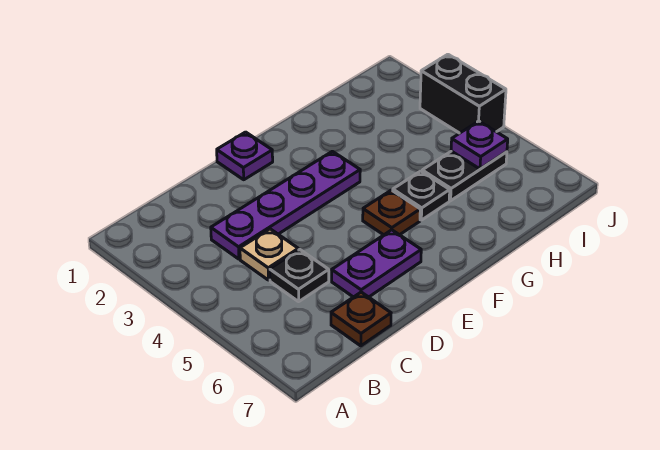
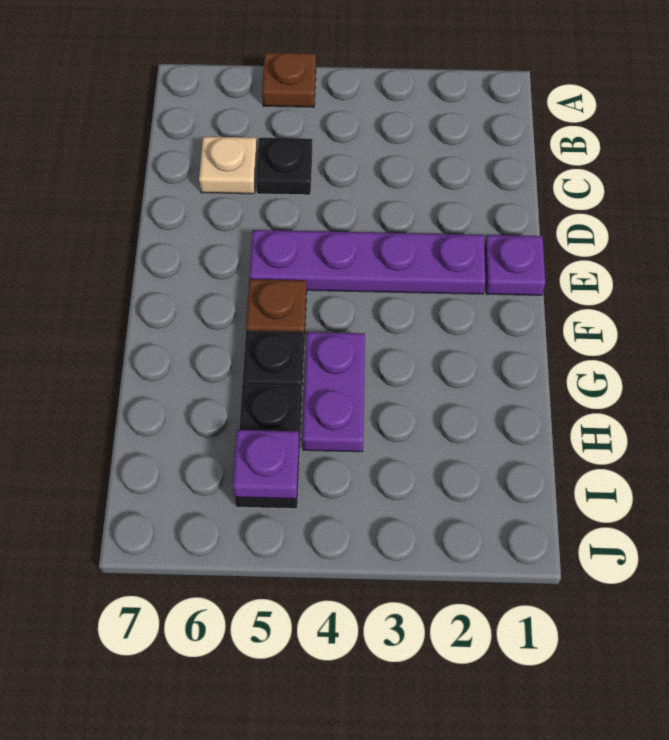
purple plate C3:F3 level 1 -> purple plate E2:E5 level 1
tan plate C4 level 1 -> tan plate C6 level 1
brown plate C7 level 1 -> brown plate A5 level 1
purple plate D6:E6 level 1 -> purple plate G4:H4 level 1
black brick J3:J4 level 1 -> none

